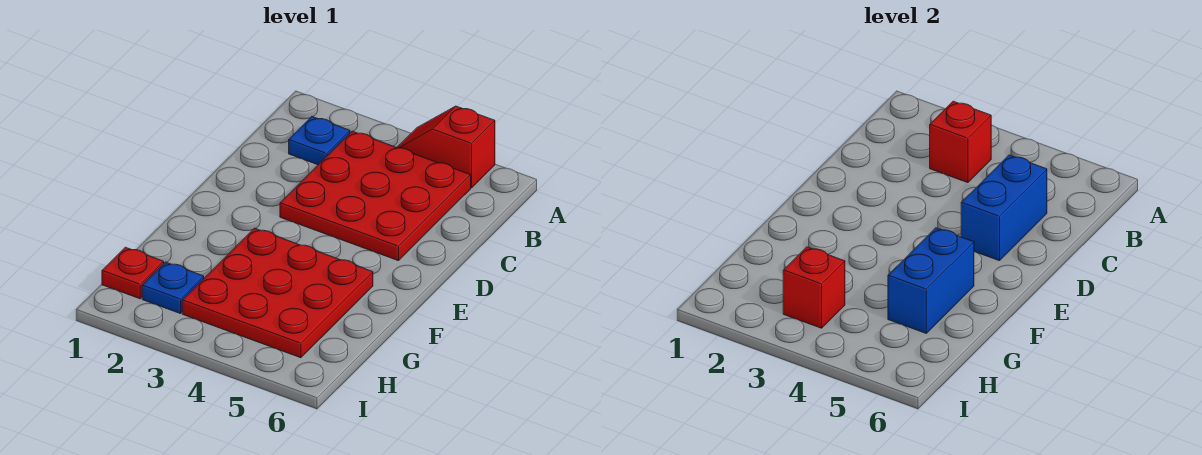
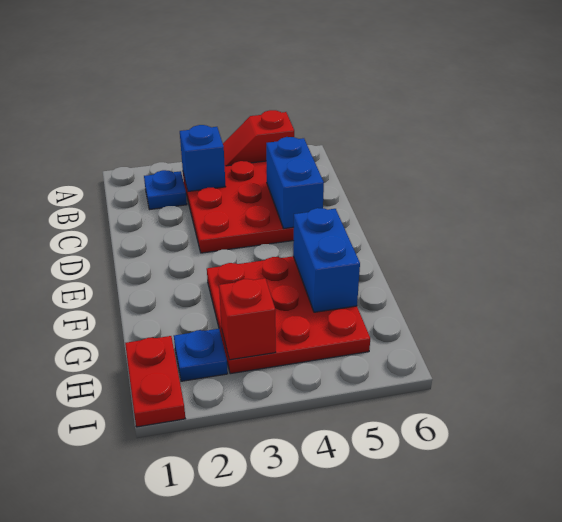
red brick B3 level 2 -> blue brick B3 level 2
red plate H1 level 1 -> red plate H1:I1 level 1

